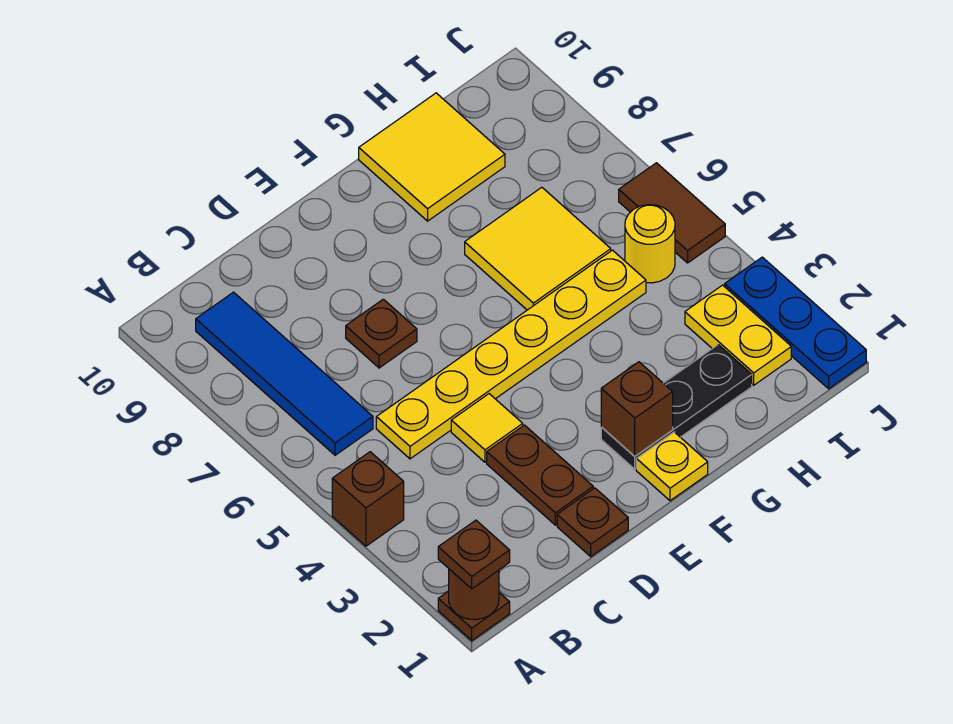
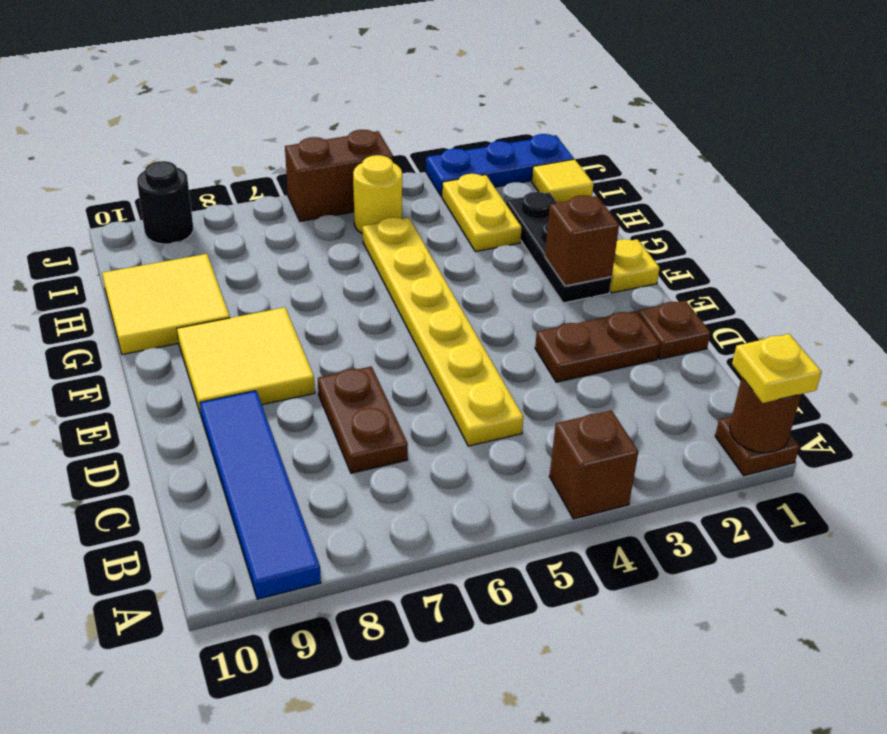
brown plate A1 level 3 -> yellow plate A1 level 3
blue tile B6:B9 level 1 -> blue tile A9:D9 level 1
yellow tile D4 level 1 -> yellow tile I1 level 1
brown plate D7 level 1 -> brown plate C7:D7 level 1
yellow tile G6:H7 level 1 -> yellow tile E8:F9 level 1
yellow plate I2:I3 level 1 -> yellow plate H3:I3 level 1
brown tile J5:J6 level 1 -> brown brick J5:J6 level 1
none -> black round brick J9 level 1

